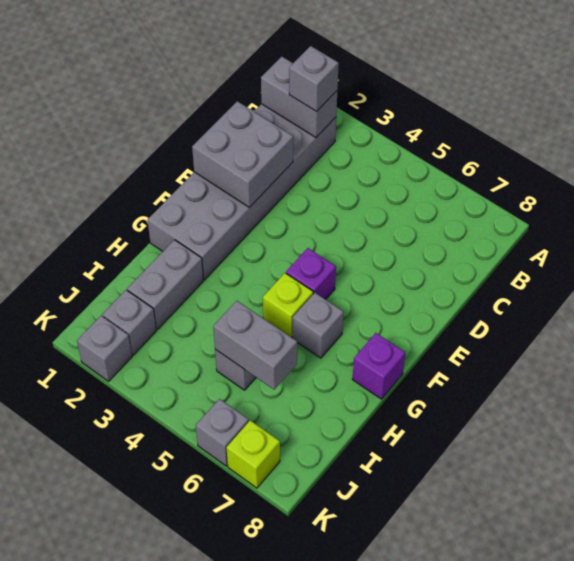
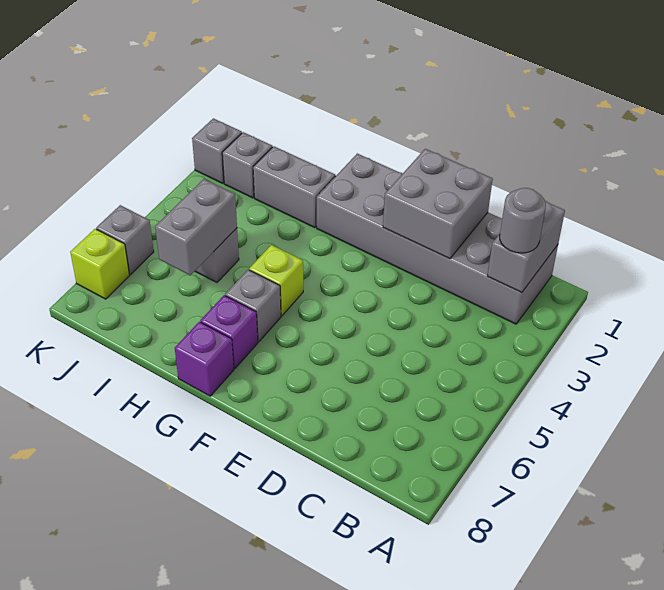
grey brick B2 level 3 -> grey round brick B2 level 3
purple brick F5 level 1 -> purple brick G7 level 1

